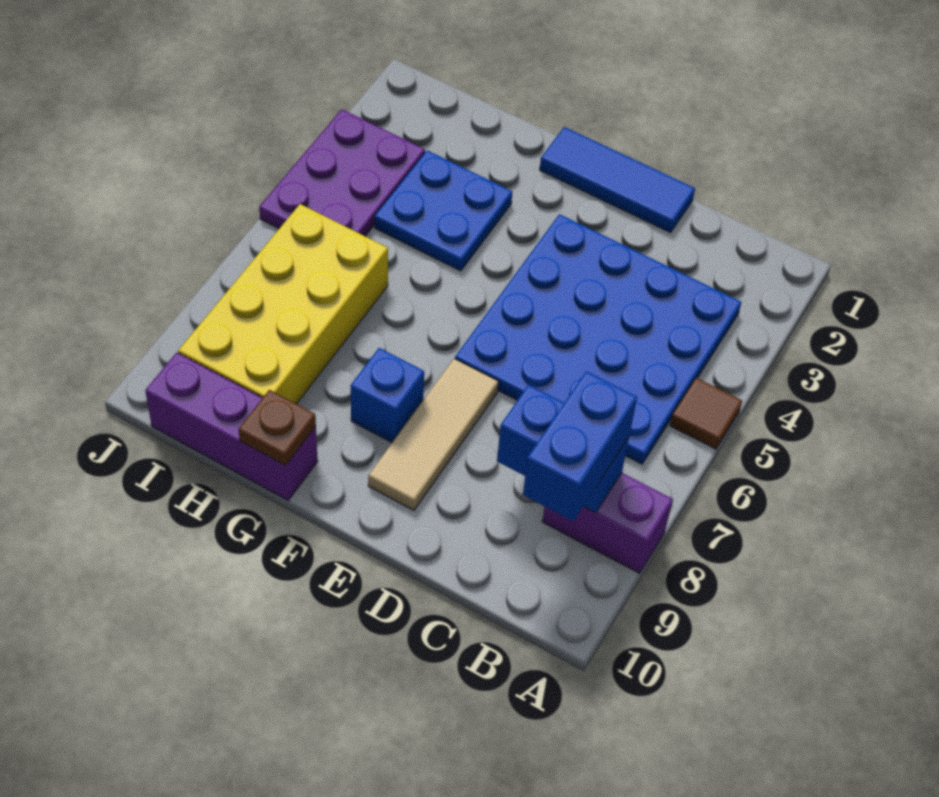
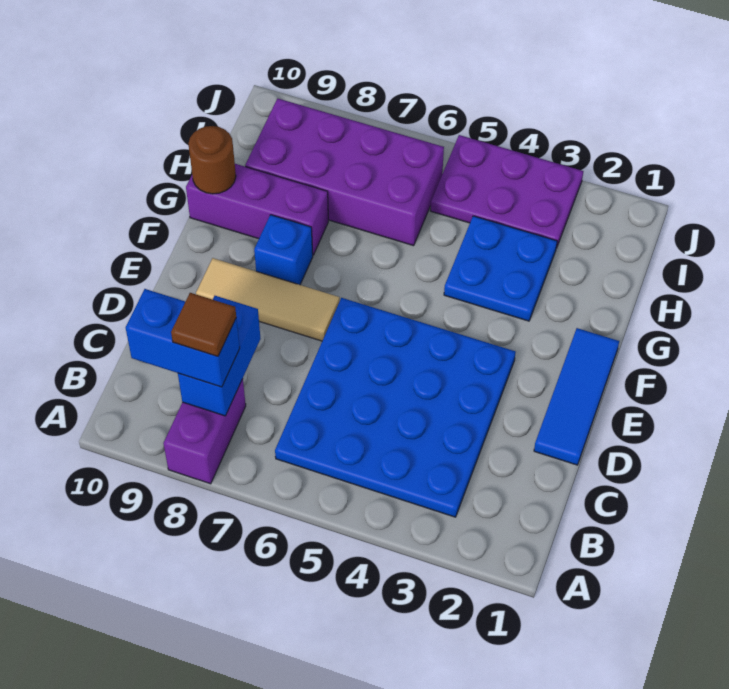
brown tile A5 level 1 -> brown tile B8 level 4
purple brick G10:I10 level 1 -> purple brick G8:G10 level 1
brown plate G10 level 2 -> brown round brick G10 level 2
yellow brick H6:I9 level 1 -> purple brick H6:I9 level 1

